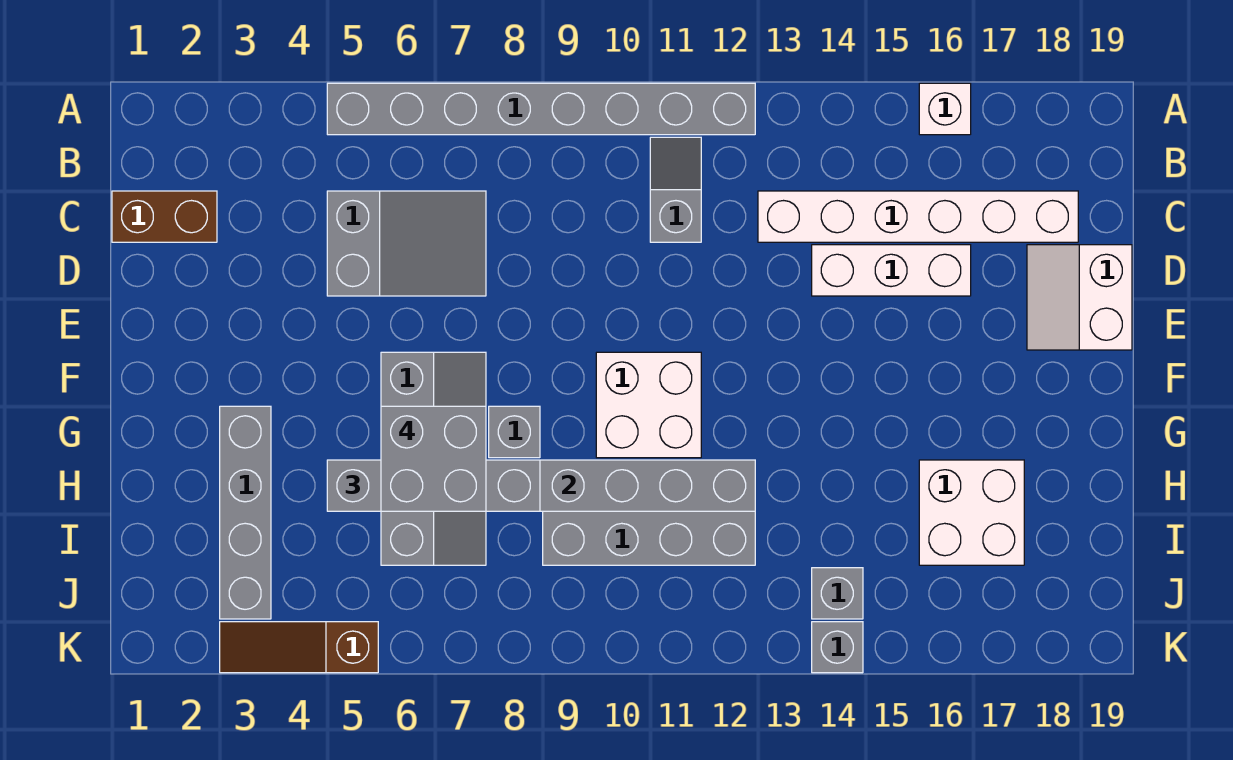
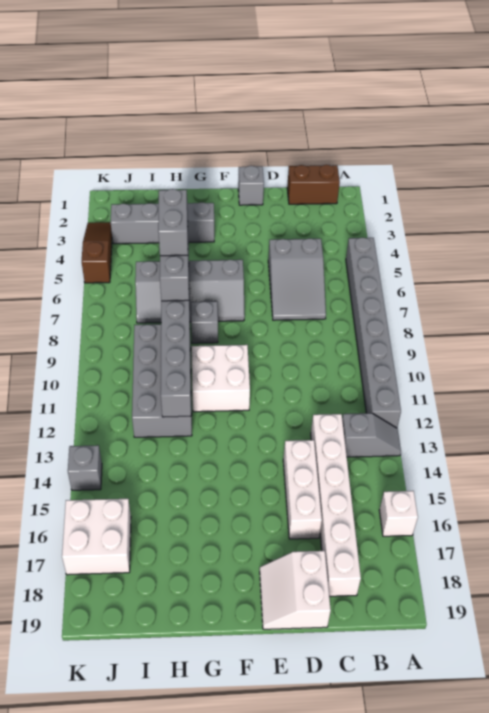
grey slope B11:C11 level 1 top C -> grey slope A13:B13 level 1 top B
brown brick C1:C2 level 1 -> brown brick B1:C1 level 1
white slope D18:E19 level 1 top 19 -> white slope D18:E19 level 1 top D
grey brick G6:H7 level 4 -> grey brick H6:H7 level 4
white brick H16:I17 level 1 -> white brick J16:K17 level 1
grey brick J14 level 1 -> grey brick E1 level 1

